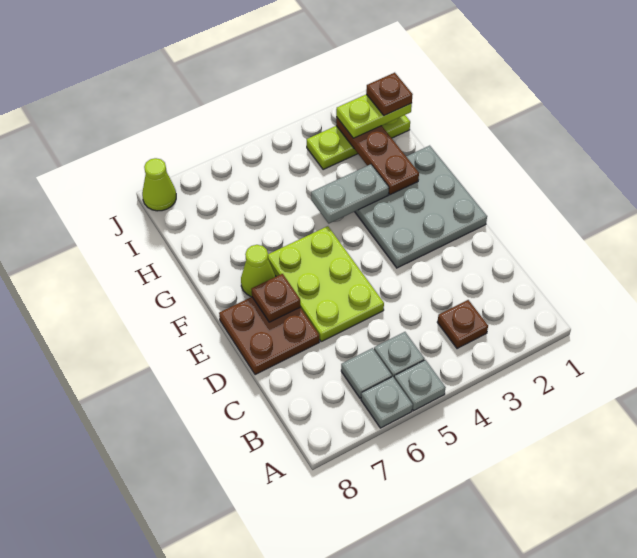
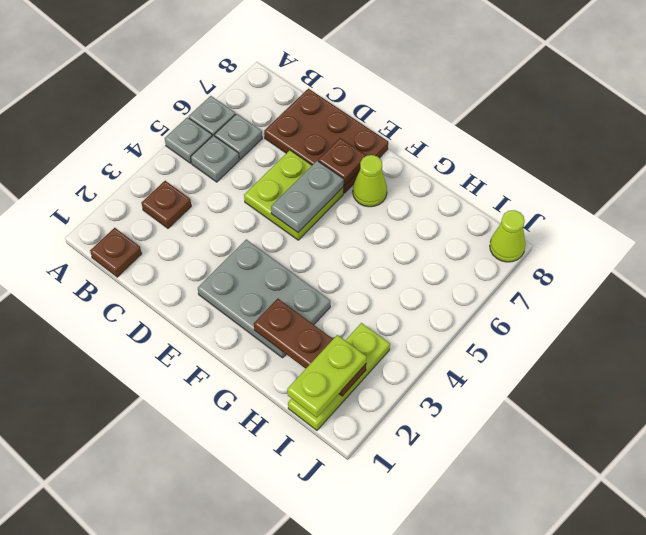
grey tile B6 level 1 -> grey plate B6 level 1
lime plate D5:F6 level 1 -> lime plate D5:E6 level 1
brown plate D7:E8 level 1 -> brown plate C7:E8 level 1
grey plate E1:G3 level 1 -> grey plate E2:G3 level 1
grey plate G3:G4 level 2 -> grey plate E5:E6 level 2
brown plate I1 level 4 -> brown plate B1 level 1

